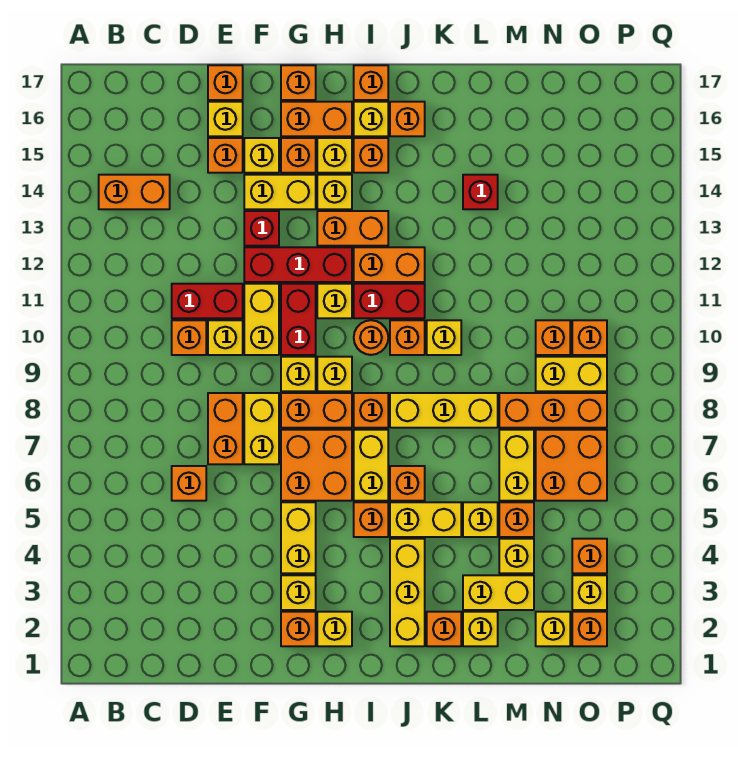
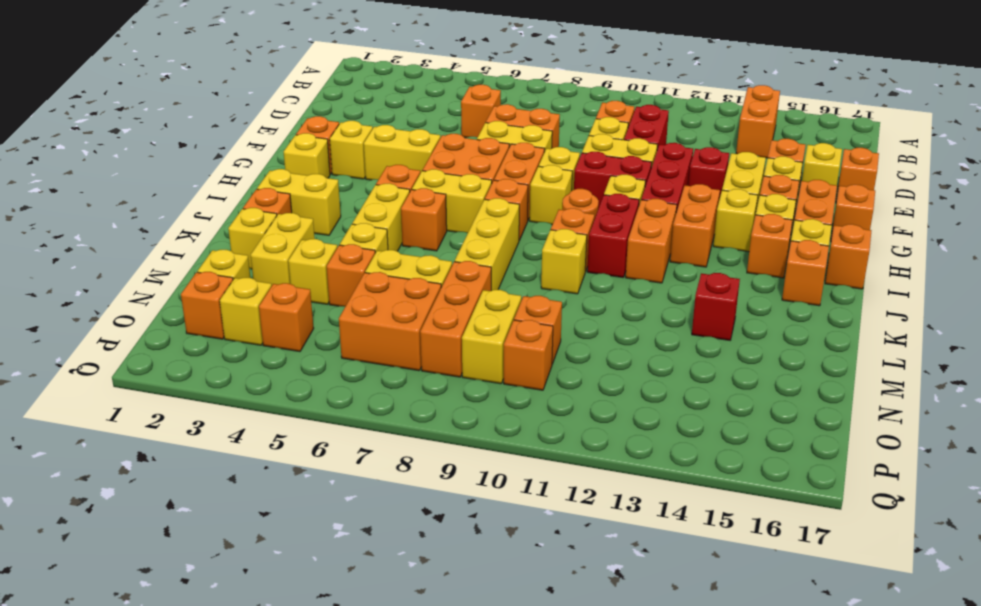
yellow brick J2:J4 level 1 -> yellow brick J2:J3 level 1

